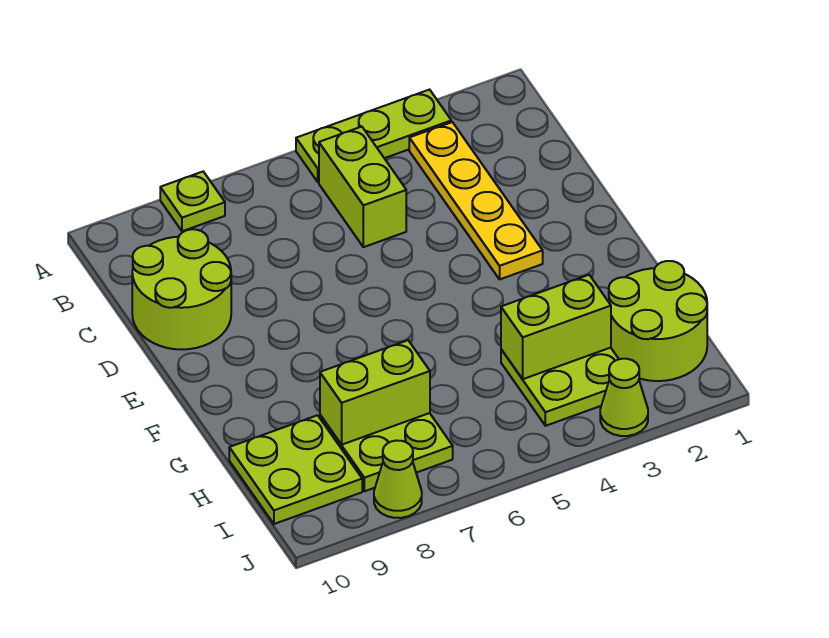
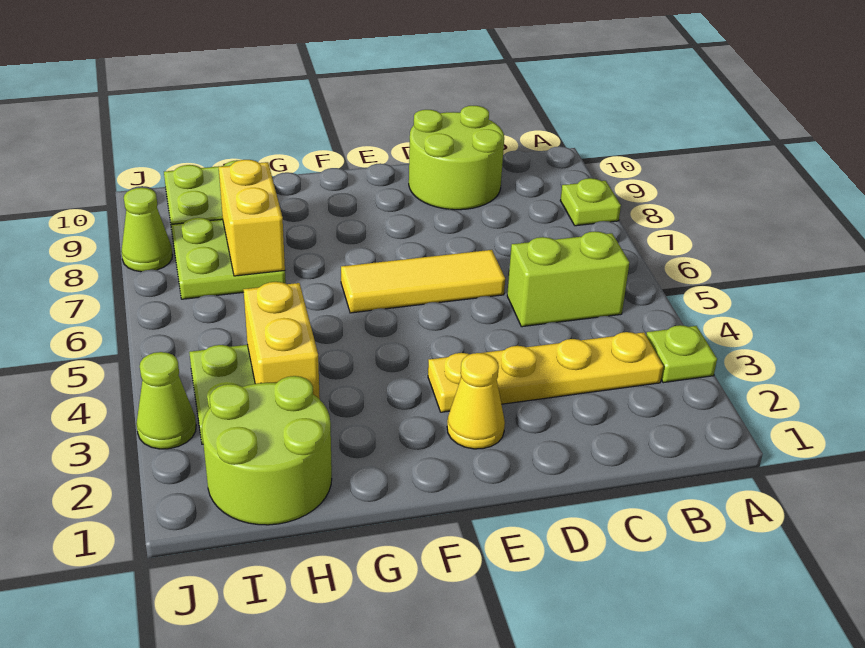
lime plate A3:A5 level 1 -> lime plate A3 level 1
none -> yellow tile D6:F6 level 1
none -> yellow cone E2 level 1
lime brick H3:H4 level 2 -> yellow brick H3:H4 level 2
lime brick H7:H8 level 2 -> yellow brick H7:H8 level 2

